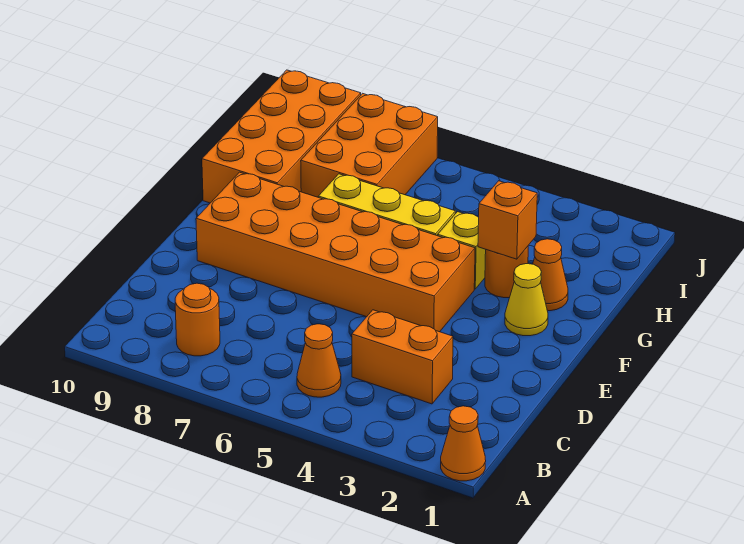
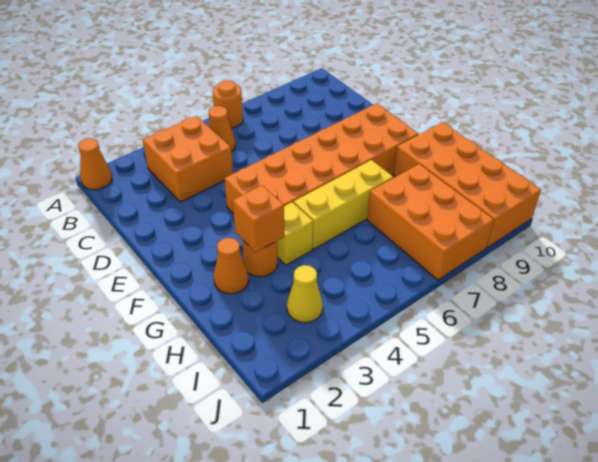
orange round brick B8 level 1 -> orange round brick A6 level 1
orange brick C3:C4 level 1 -> orange brick B3:C4 level 1
yellow cone F2 level 1 -> yellow cone I3 level 1

